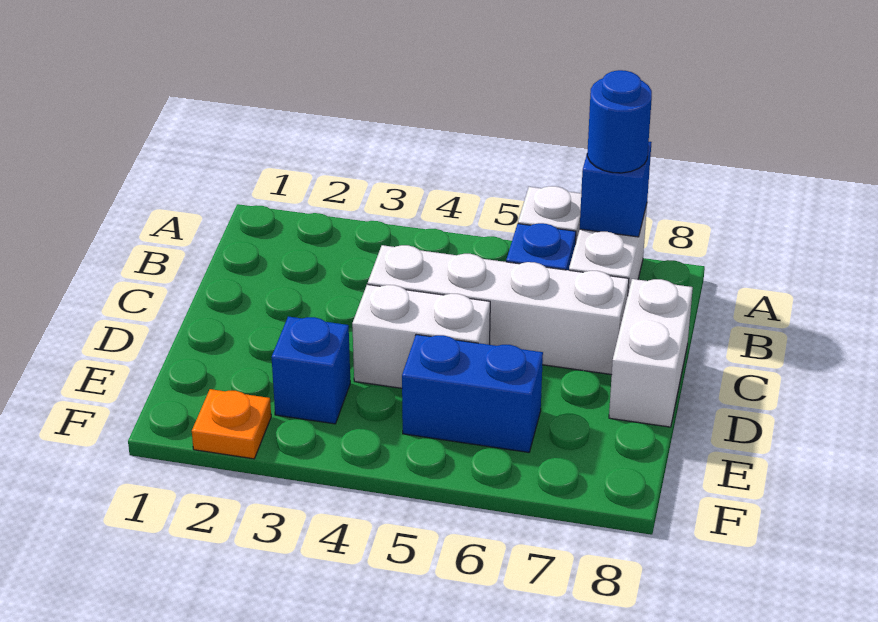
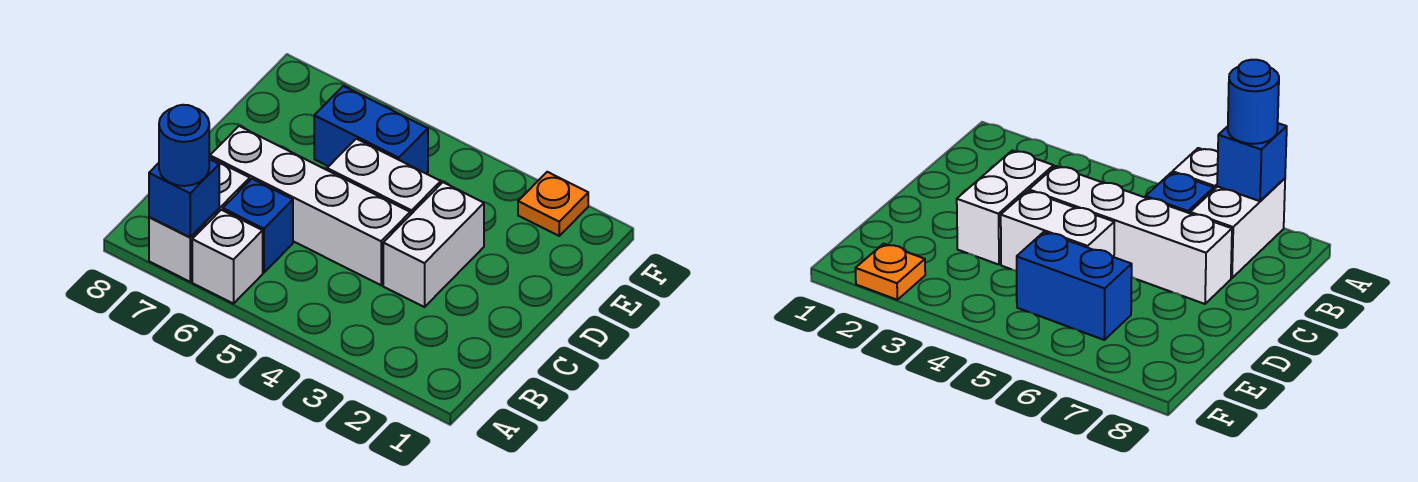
white brick C8:D8 level 1 -> white brick C3:D3 level 1
blue brick E3 level 1 -> none

